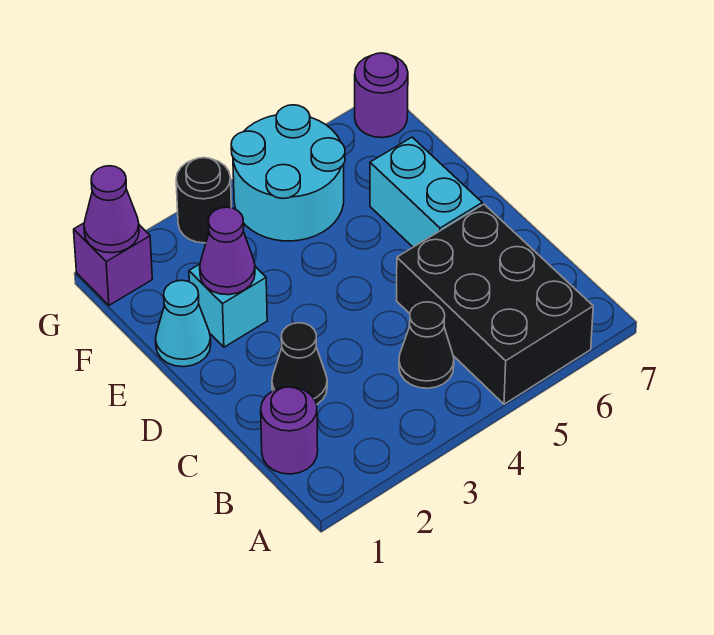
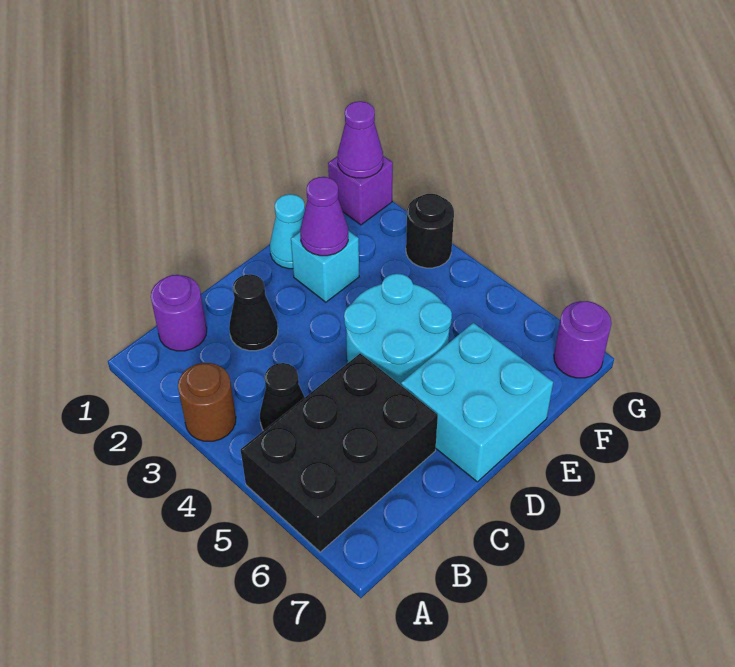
none -> brown round brick A3 level 1
cyan brick D6:E6 level 1 -> cyan brick D6:E7 level 1
cyan round brick F4:G5 level 1 -> cyan round brick D4:E5 level 1

